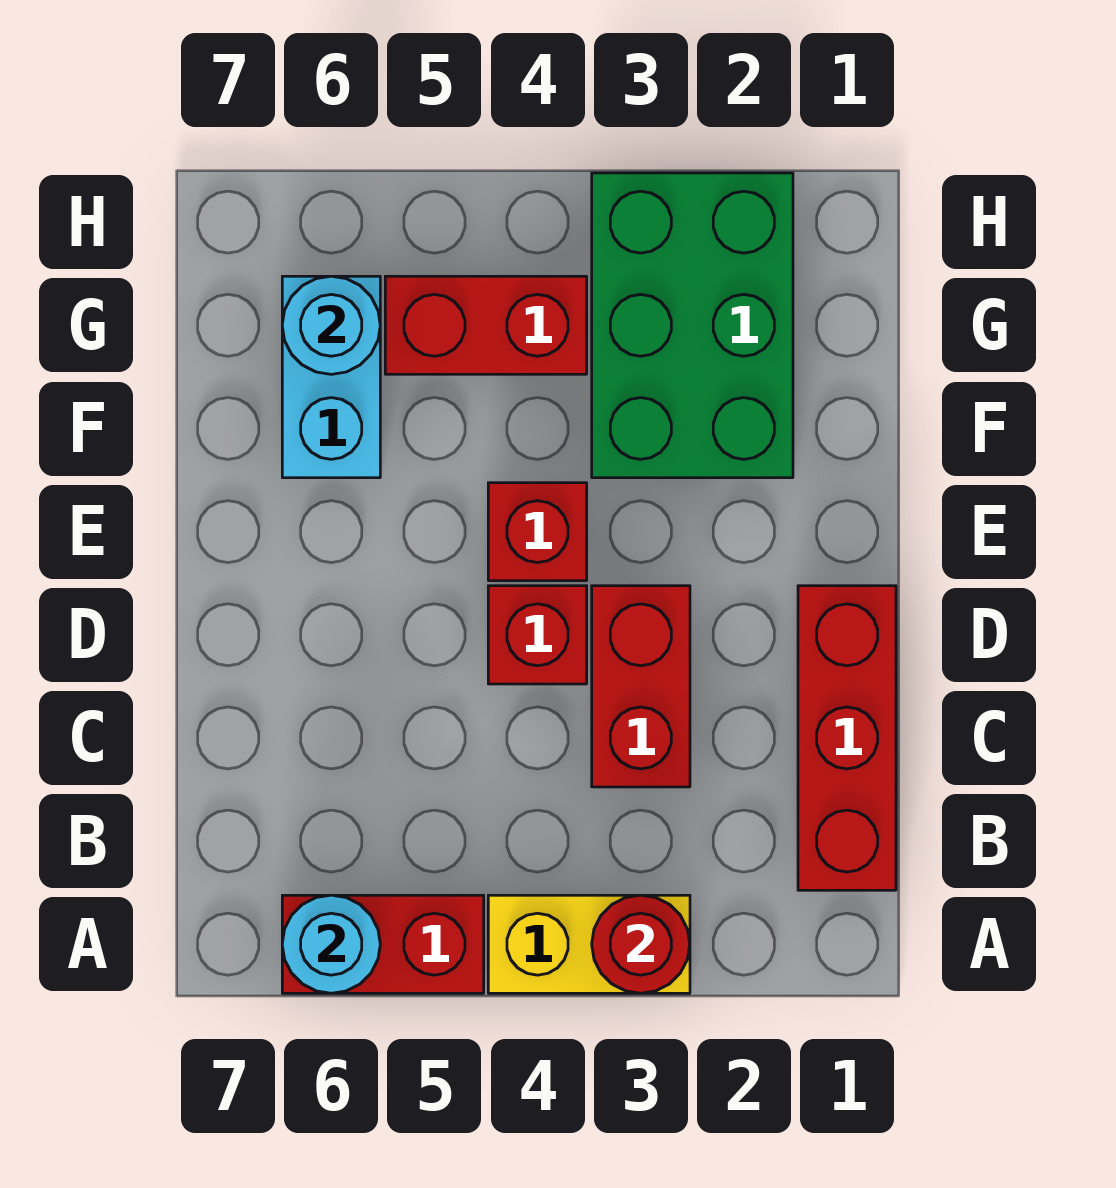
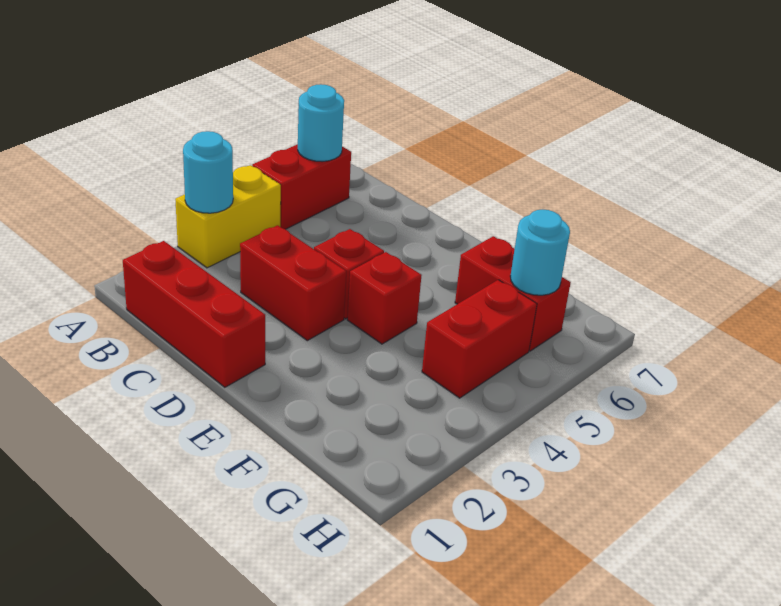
red round brick A3 level 2 -> cyan round brick A3 level 2
green brick F2:H3 level 1 -> none
cyan brick F6:G6 level 1 -> red brick F6:G6 level 1

